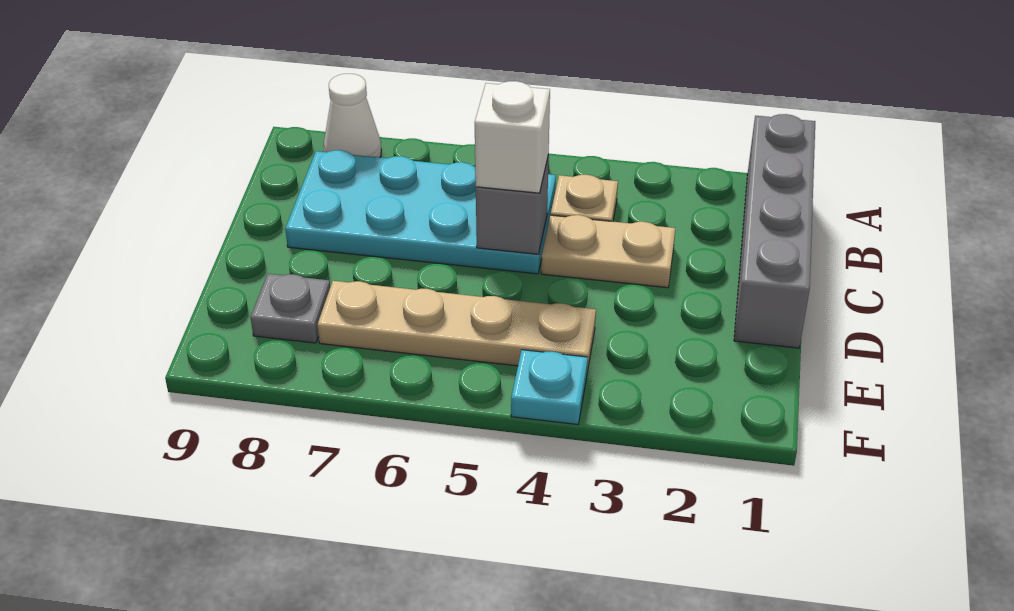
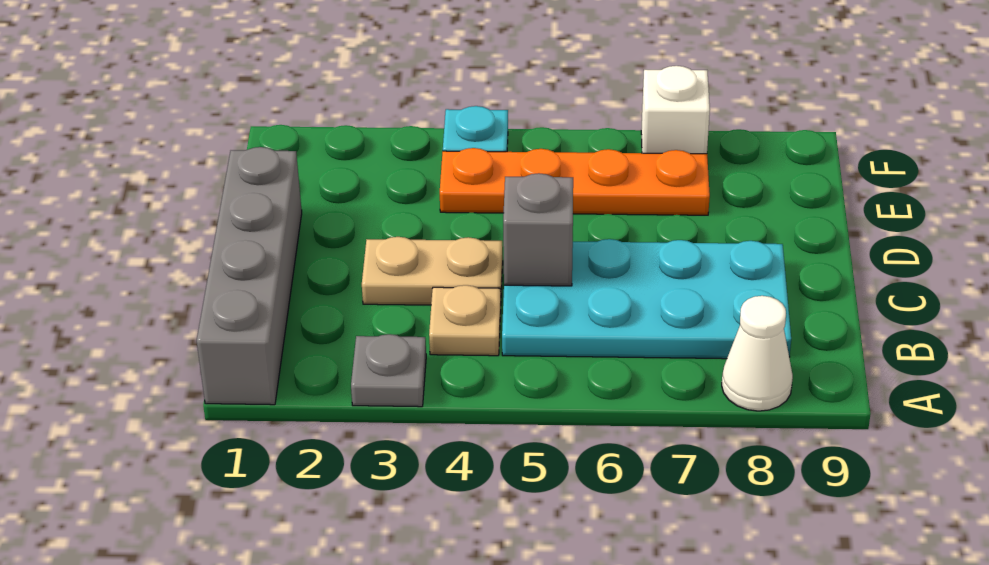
white brick C5 level 3 -> white brick F7 level 1
tan plate E4:E7 level 1 -> orange plate E4:E7 level 1
grey plate E8 level 1 -> grey plate A3 level 1

